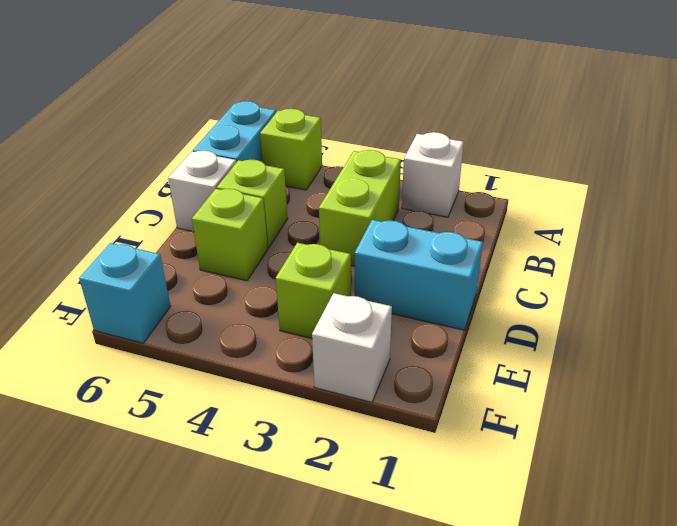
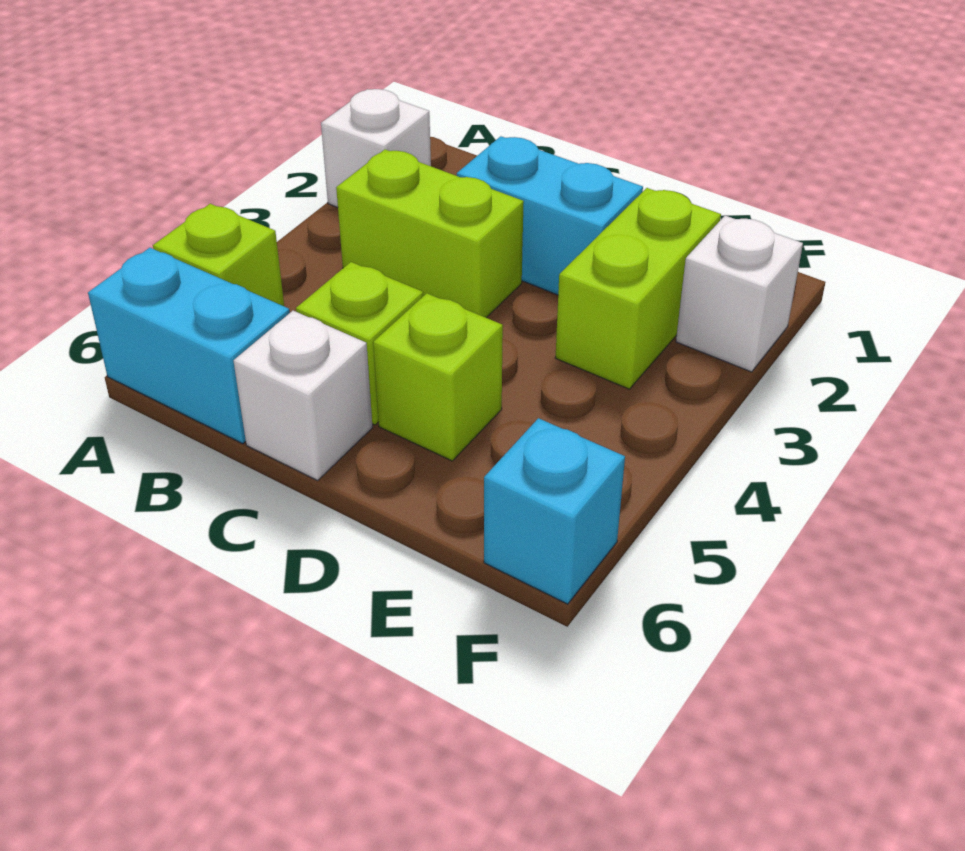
cyan brick D1:D2 level 1 -> cyan brick C2:D2 level 1
lime brick E3 level 1 -> lime brick E2:E3 level 1

